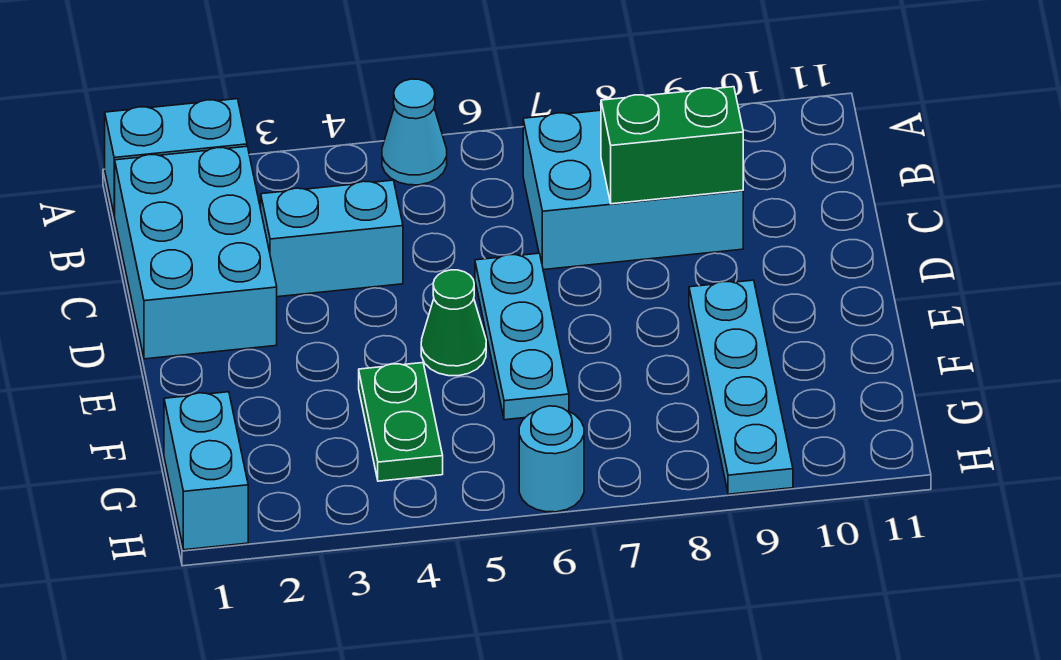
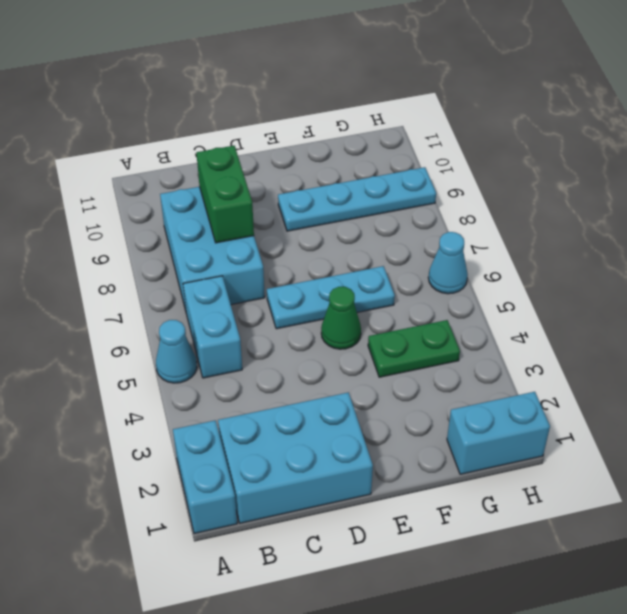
cyan brick C3:C4 level 1 -> cyan brick B5:B6 level 1
cyan round brick H6 level 1 -> cyan cone H6 level 1

